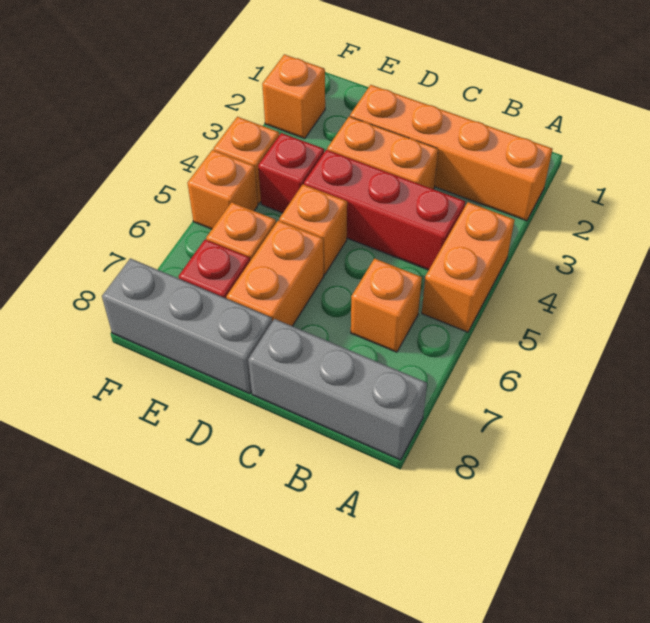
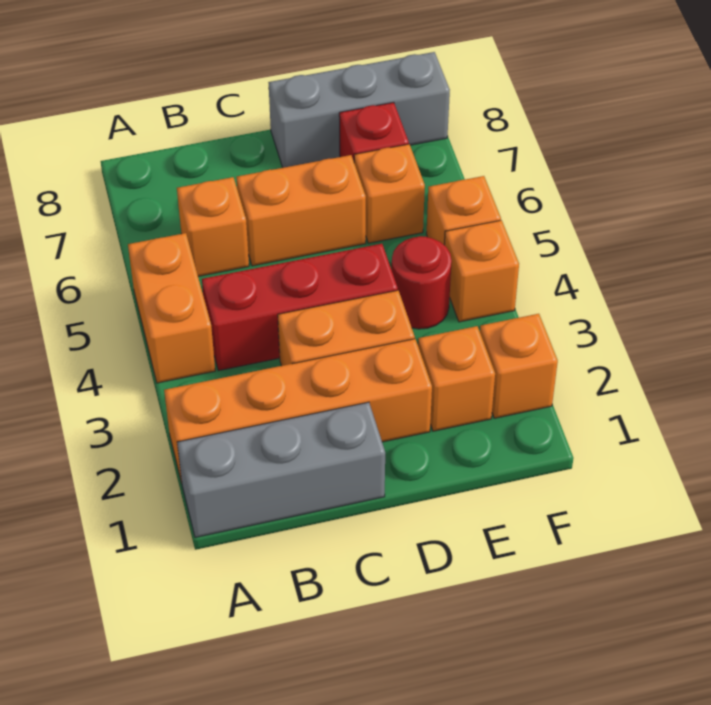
grey brick A8:C8 level 1 -> grey brick A1:C1 level 1
orange brick D5 level 1 -> orange brick E2 level 1
orange brick D6:D7 level 1 -> orange brick C6:D6 level 1
red brick E4 level 1 -> red round brick E4 level 1

